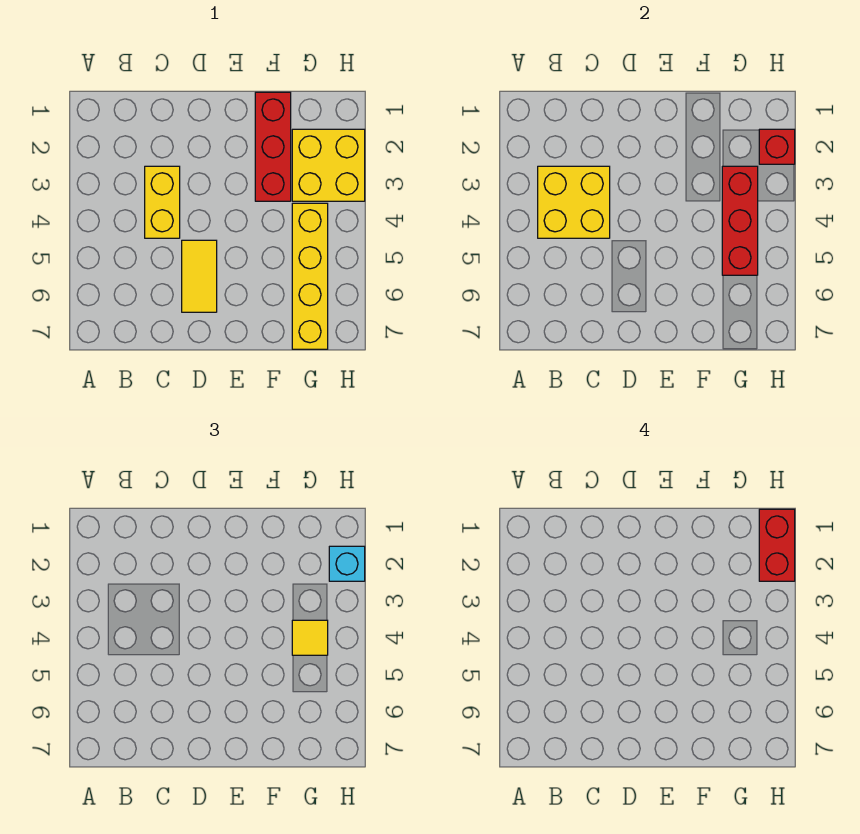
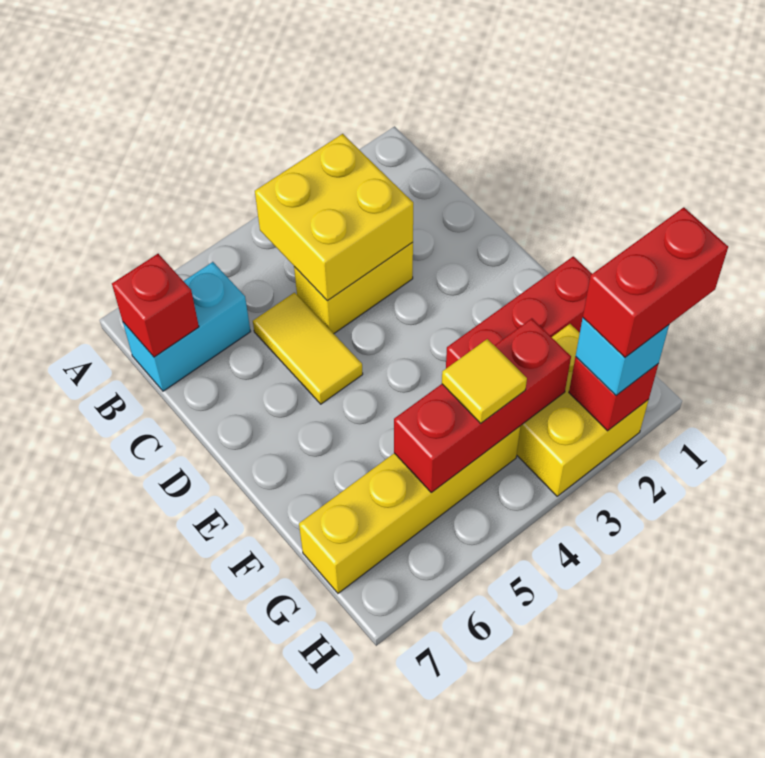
none -> cyan brick B6:B7 level 1
none -> red brick B7 level 2
yellow tile D5:D6 level 1 -> yellow tile C5:D5 level 1

